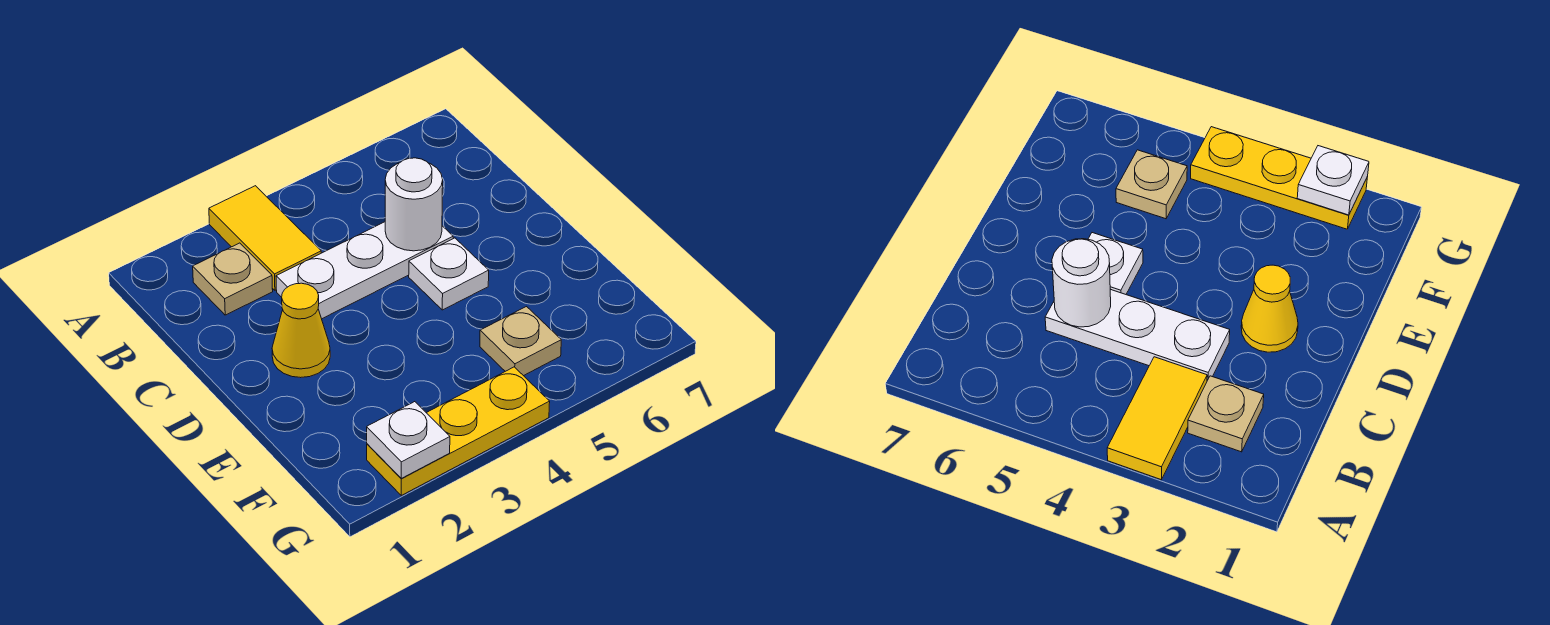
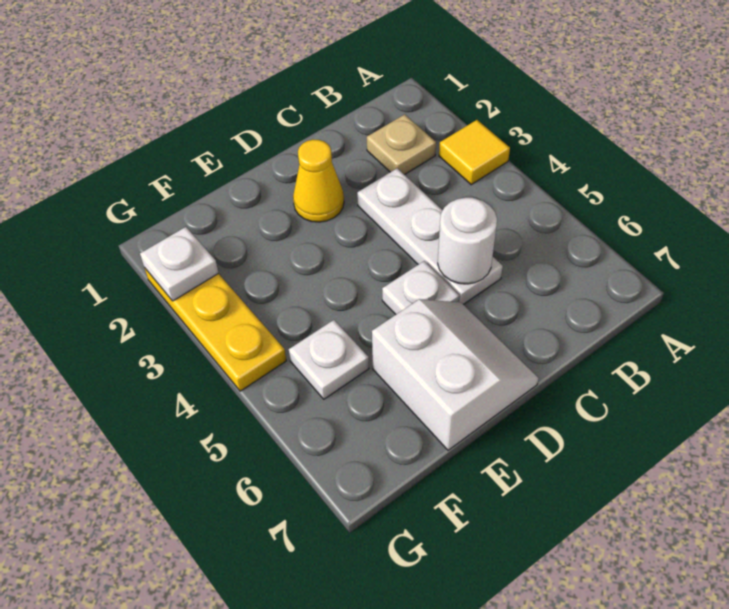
yellow tile A3:B3 level 1 -> yellow tile A3 level 1
none -> white slope D6:E7 level 1 top E
tan plate F5 level 1 -> white plate F5 level 1

